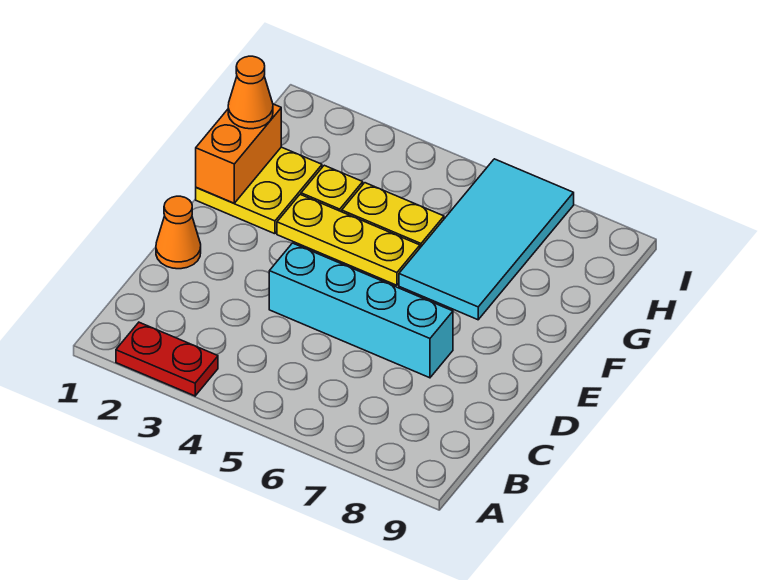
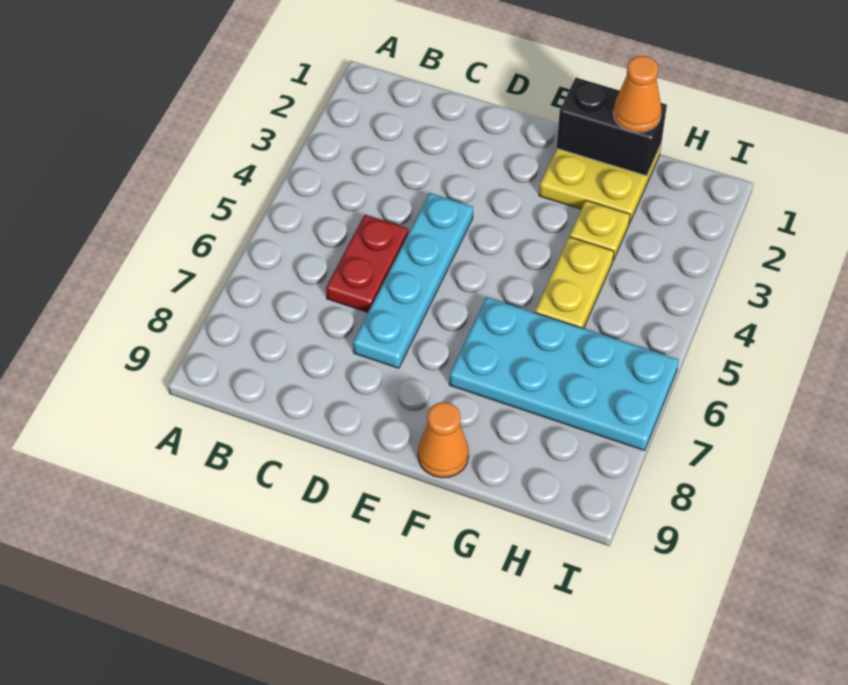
red plate A2:A3 level 1 -> red plate C5:C6 level 1
orange cone D1 level 1 -> orange cone F9 level 1
cyan brick D4:D7 level 1 -> cyan plate D4:D7 level 1
orange brick F1:G1 level 2 -> black brick F1:G1 level 2
yellow plate F3:F5 level 1 -> none
cyan tile F6:I7 level 1 -> cyan plate F6:I7 level 1

